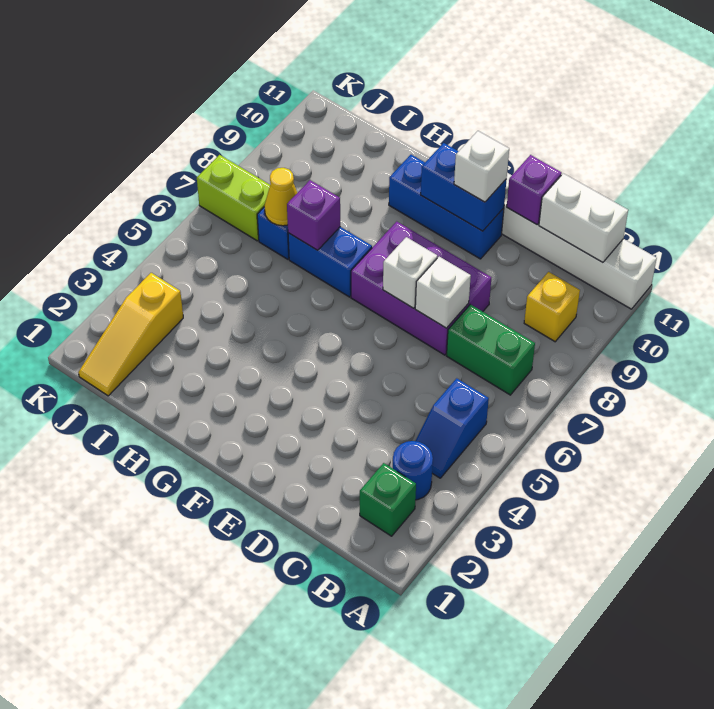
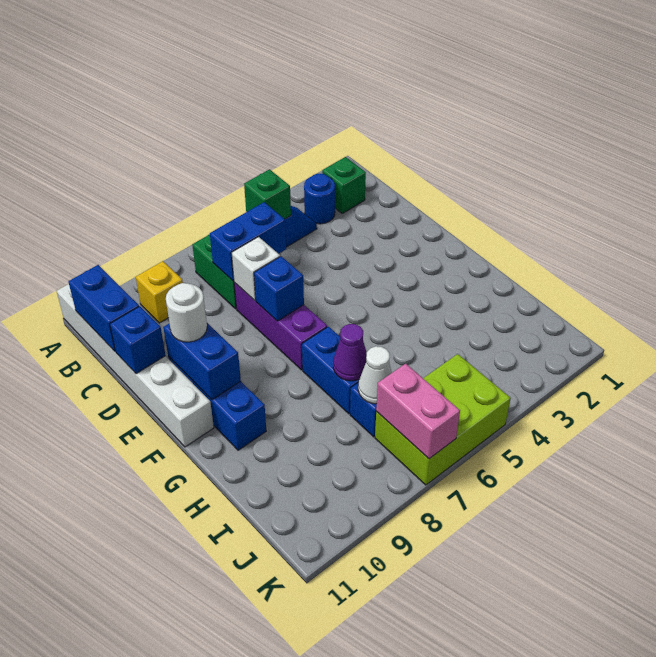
none -> green brick B5 level 2
white brick B11:C11 level 2 -> blue brick B11:C11 level 2
none -> blue brick C6:C7 level 2
purple brick D7:F8 level 1 -> purple brick D7:F7 level 1
purple brick D11 level 2 -> blue brick D11 level 2
white brick E7 level 2 -> blue brick E7 level 2
white brick E10 level 3 -> white round brick E10 level 3
purple brick H7 level 2 -> purple cone H7 level 2
yellow cone I7 level 2 -> white cone I7 level 2
yellow slope J1:J3 level 1 top 3 -> none
lime brick J7:K7 level 1 -> lime brick J5:K7 level 1
none -> pink brick J7:K7 level 2

